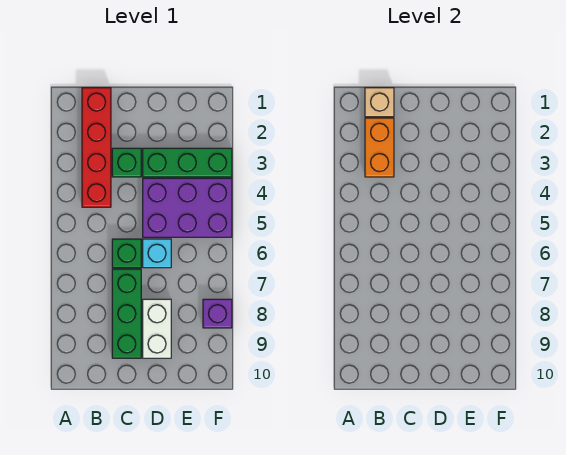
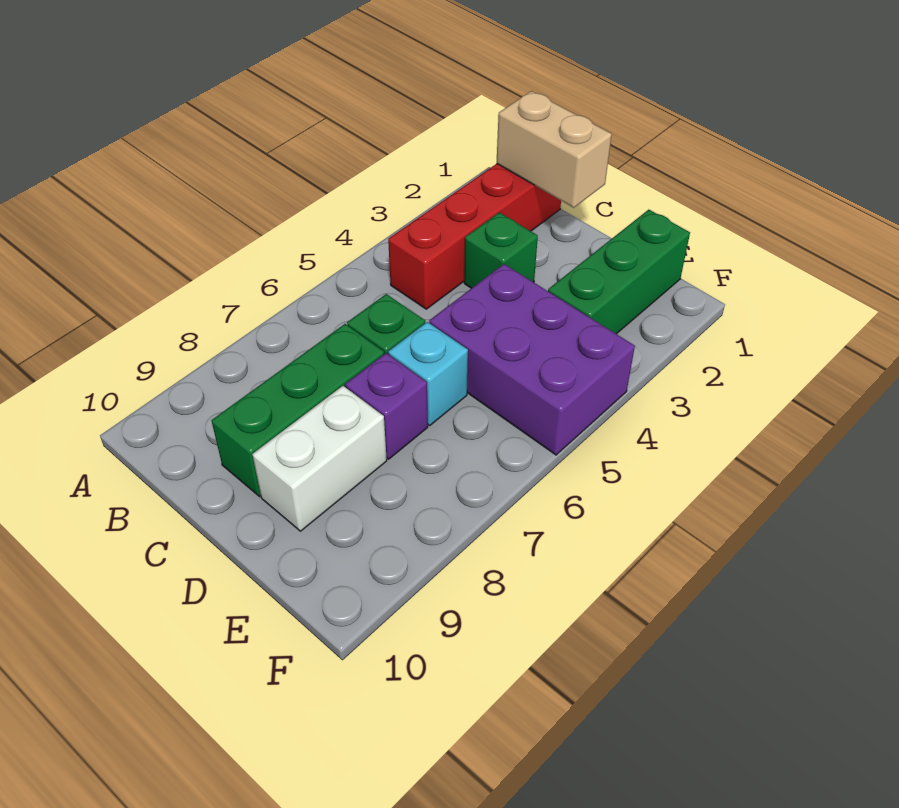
tan brick B1 level 2 -> tan brick B1:C1 level 2
orange brick B2:B3 level 2 -> none
green brick D3:F3 level 1 -> green brick E1:E3 level 1
purple brick F8 level 1 -> purple brick D7 level 1

